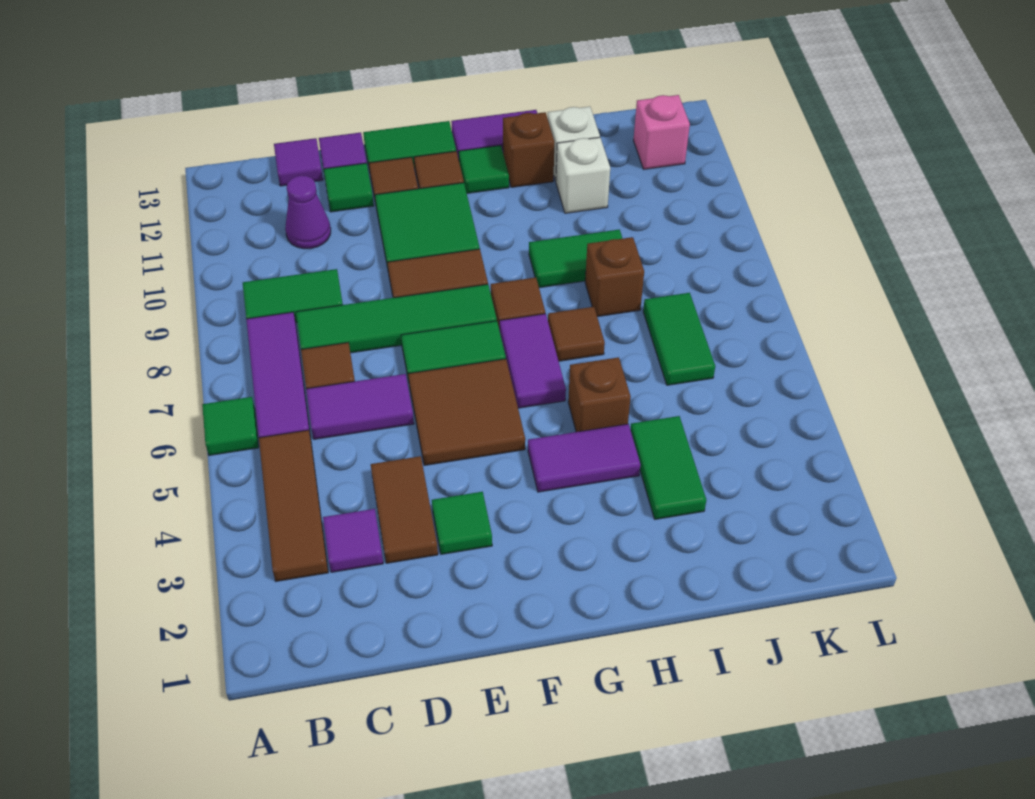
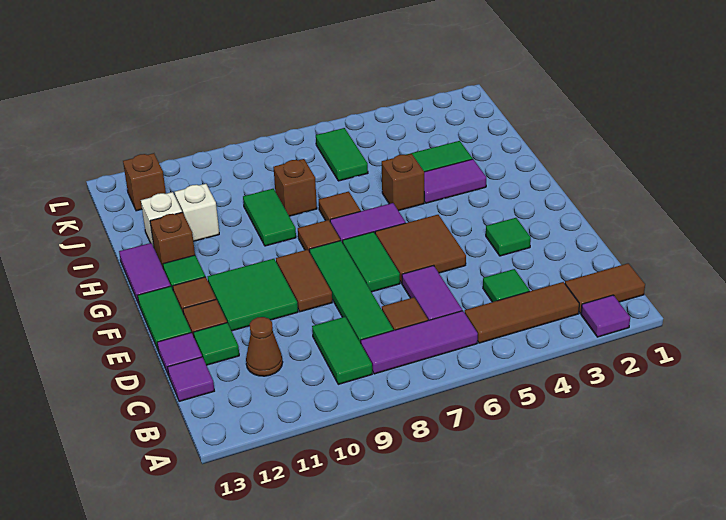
green tile A6 level 1 -> green tile C4 level 1
purple tile C3 level 1 -> purple tile A2 level 1
purple cone C11 level 1 -> brown cone C11 level 1
brown tile D3:D4 level 1 -> brown tile B1:B2 level 1
purple tile G4:H4 level 1 -> purple tile H3:H4 level 1
green tile J6:J7 level 1 -> green tile J6:K6 level 1
pink brick K12 level 1 -> brown brick K12 level 1

